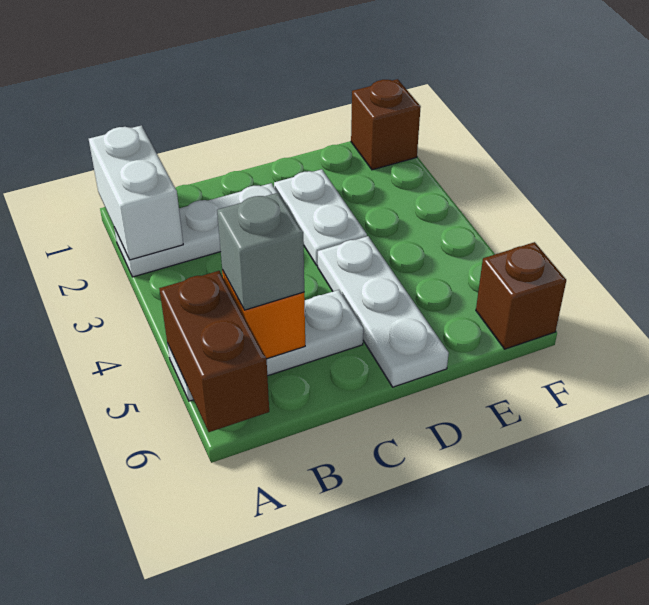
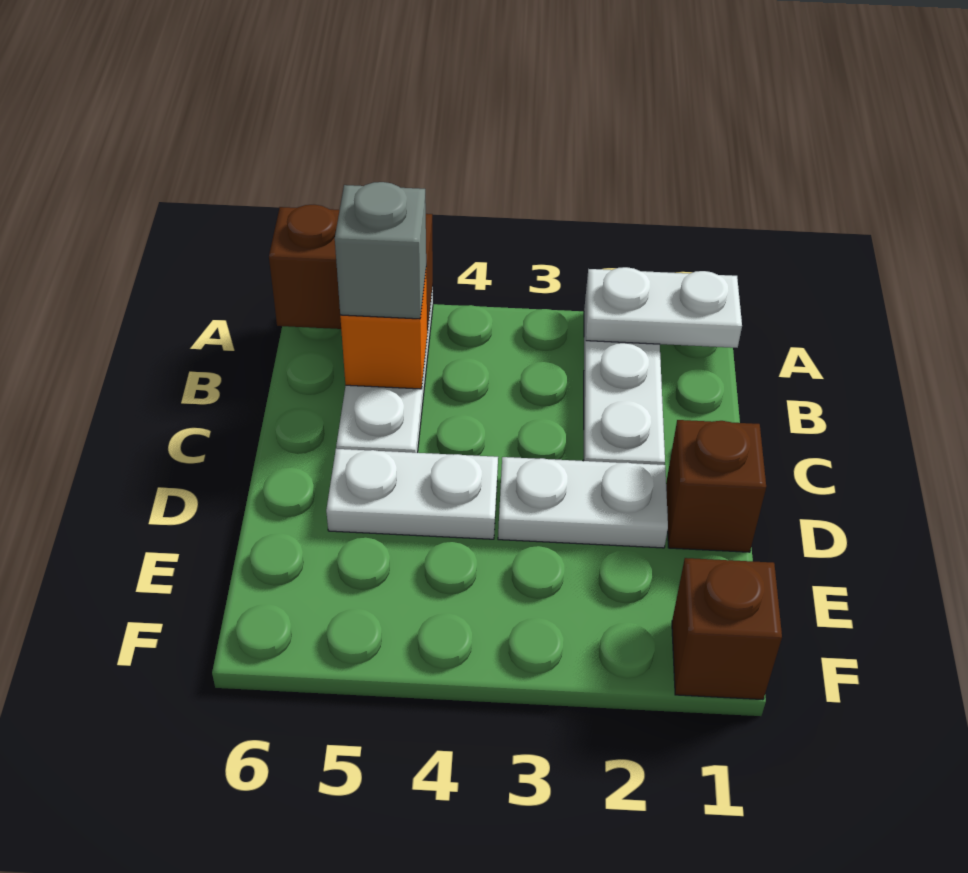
white brick A1:A2 level 2 -> white plate A1:A2 level 2
white plate D4:D6 level 1 -> white plate D4:D5 level 1
brown brick F6 level 1 -> brown brick D1 level 1

